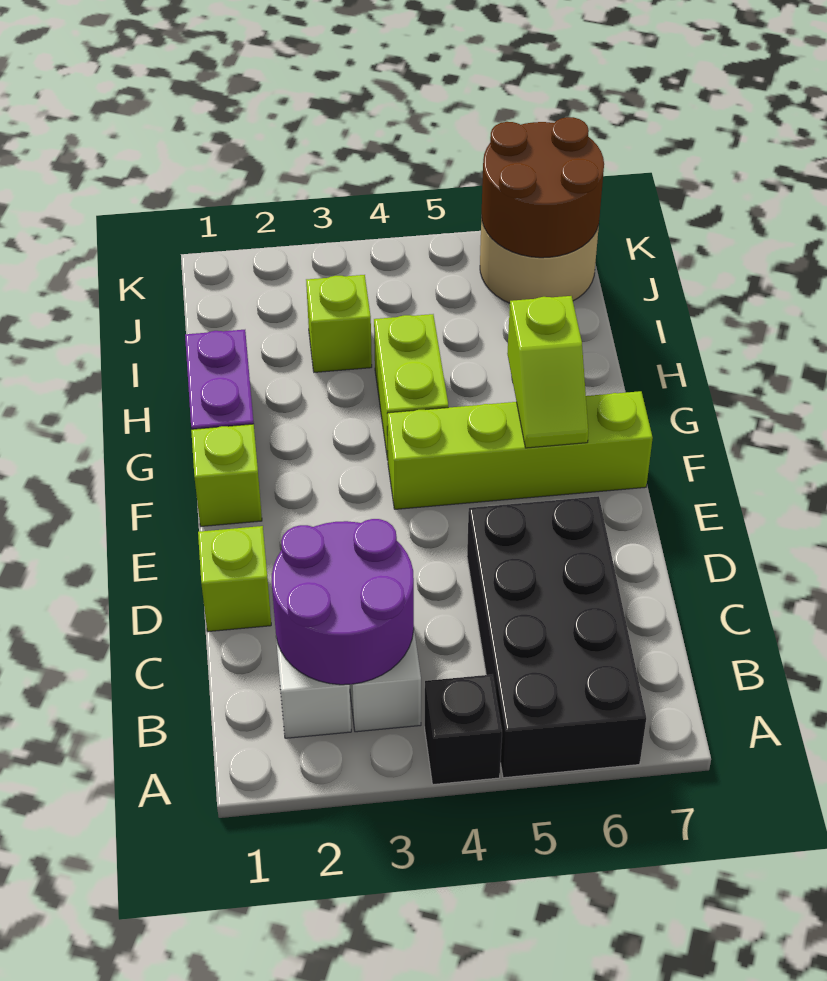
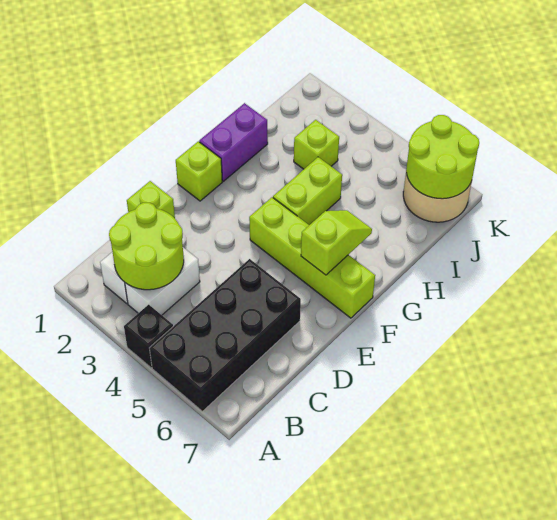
purple round brick B2:C3 level 2 -> lime round brick B2:C3 level 2
lime slope F6:G6 level 2 top G -> lime slope F6:G6 level 2 top F
brown round brick J6:K7 level 2 -> lime round brick J6:K7 level 2

